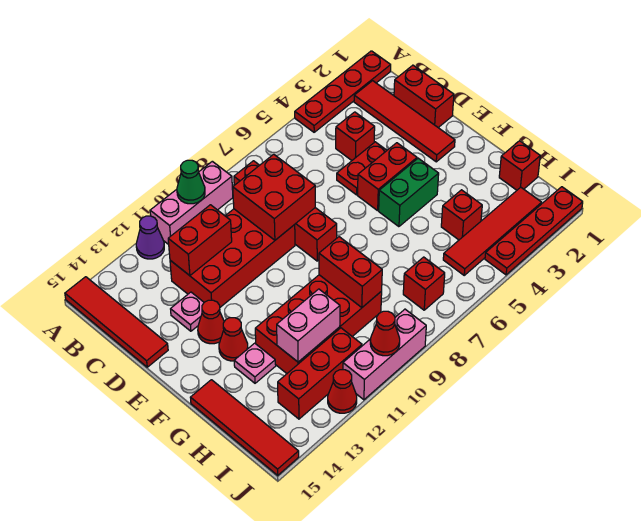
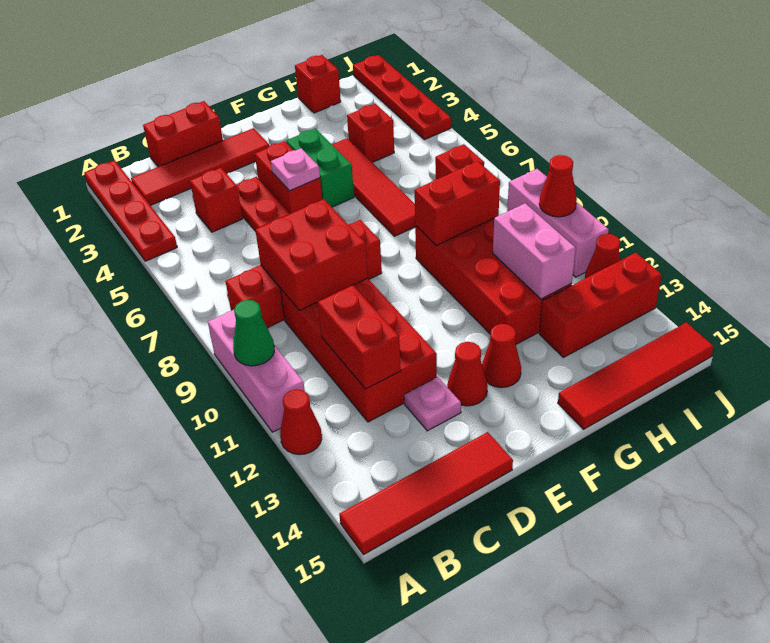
purple cone A12 level 1 -> red cone A12 level 1
pink plate G13 level 1 -> pink plate E5 level 2
red tile I2:I5 level 1 -> red tile G4:G7 level 1
red brick I11:I13 level 1 -> red brick H13:J13 level 1

